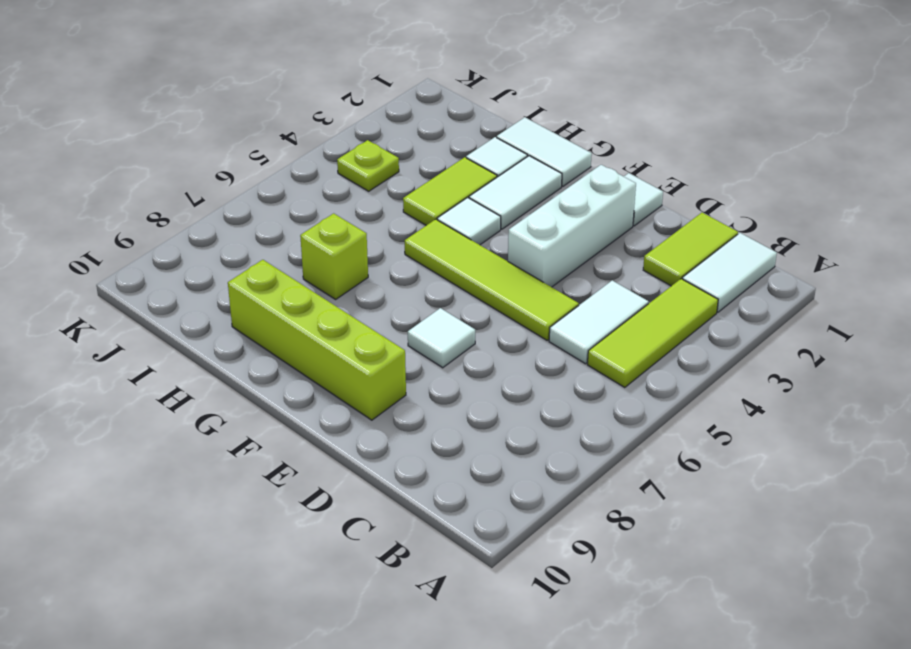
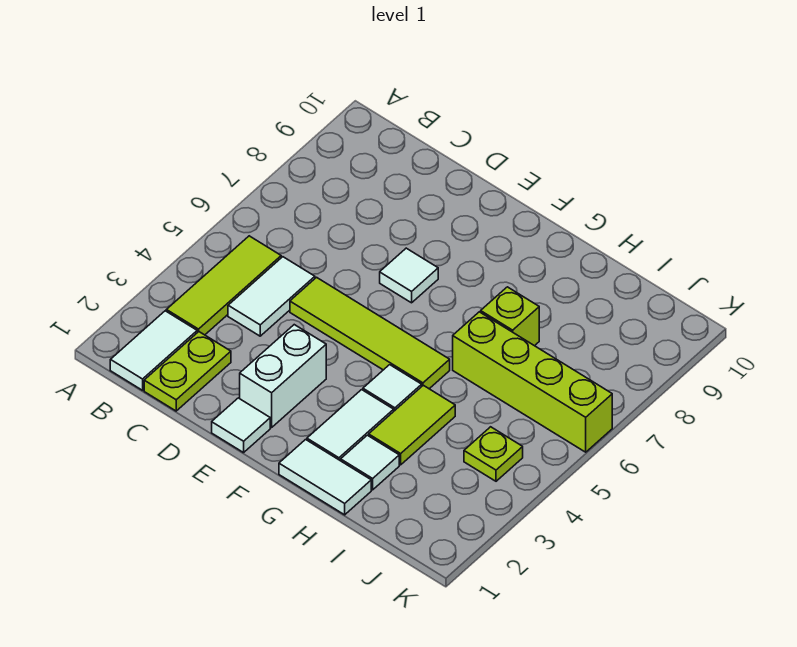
lime tile C1:C2 level 1 -> lime plate C1:C2 level 1
white brick E2:E4 level 1 -> white brick E2:E3 level 1
lime brick E9:H9 level 1 -> lime brick H6:K6 level 1

